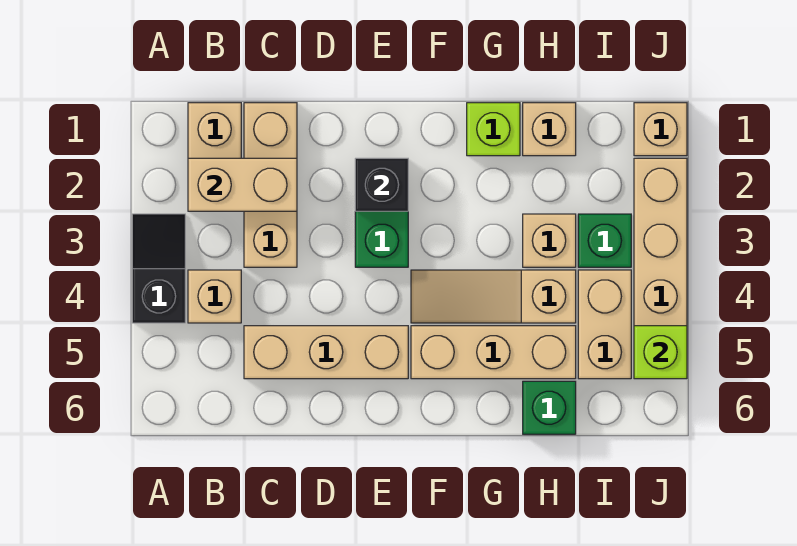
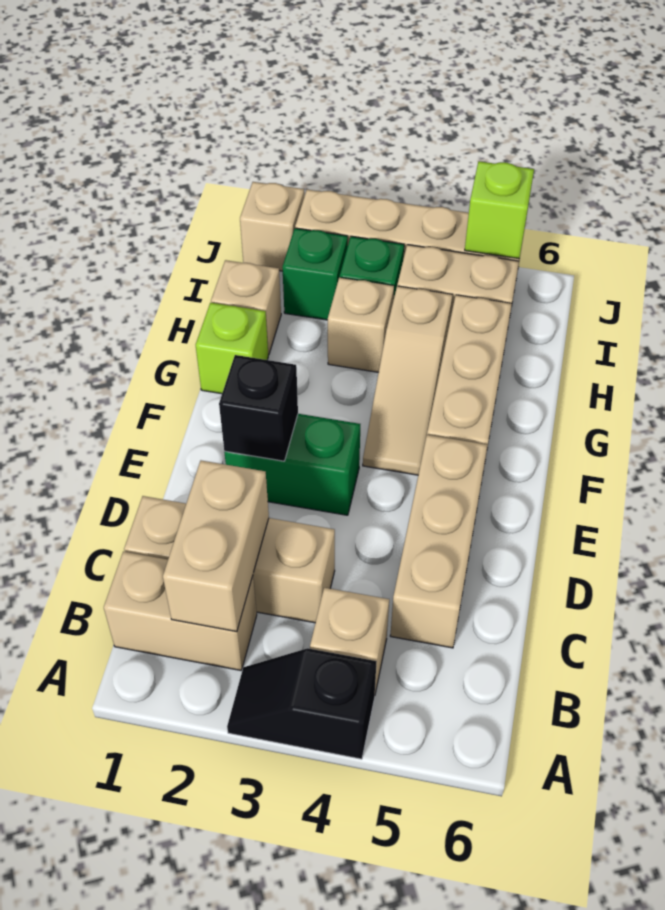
green brick H6 level 1 -> green brick I2 level 1

